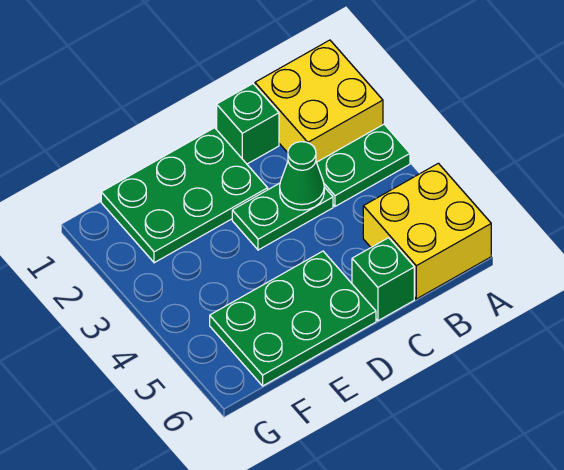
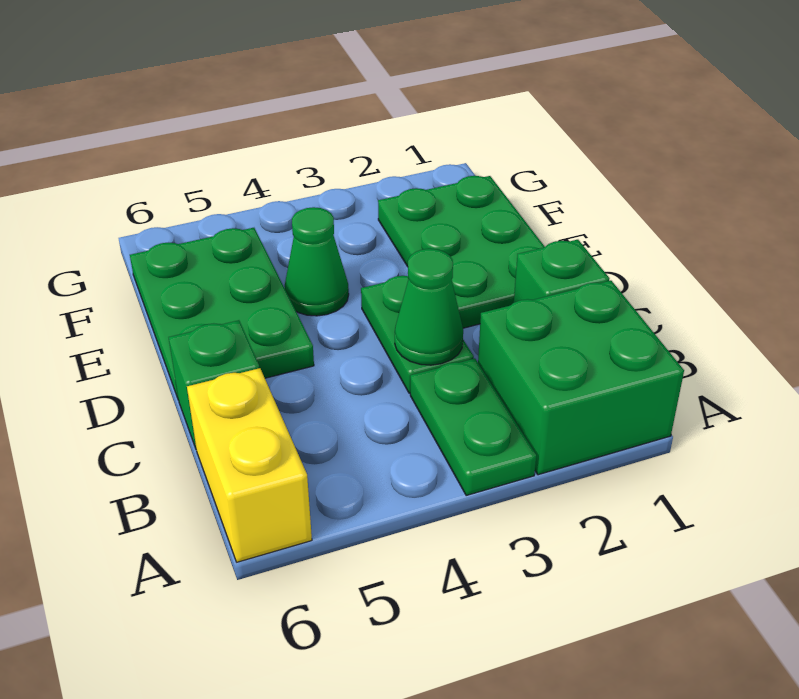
yellow brick A1:B2 level 1 -> green brick A1:B2 level 1
yellow brick A5:B6 level 1 -> yellow brick A6:B6 level 1
none -> green cone E4 level 1

